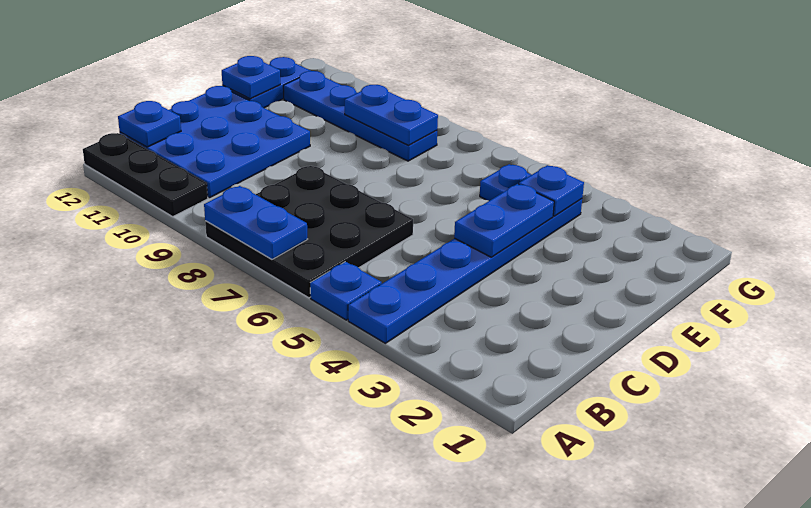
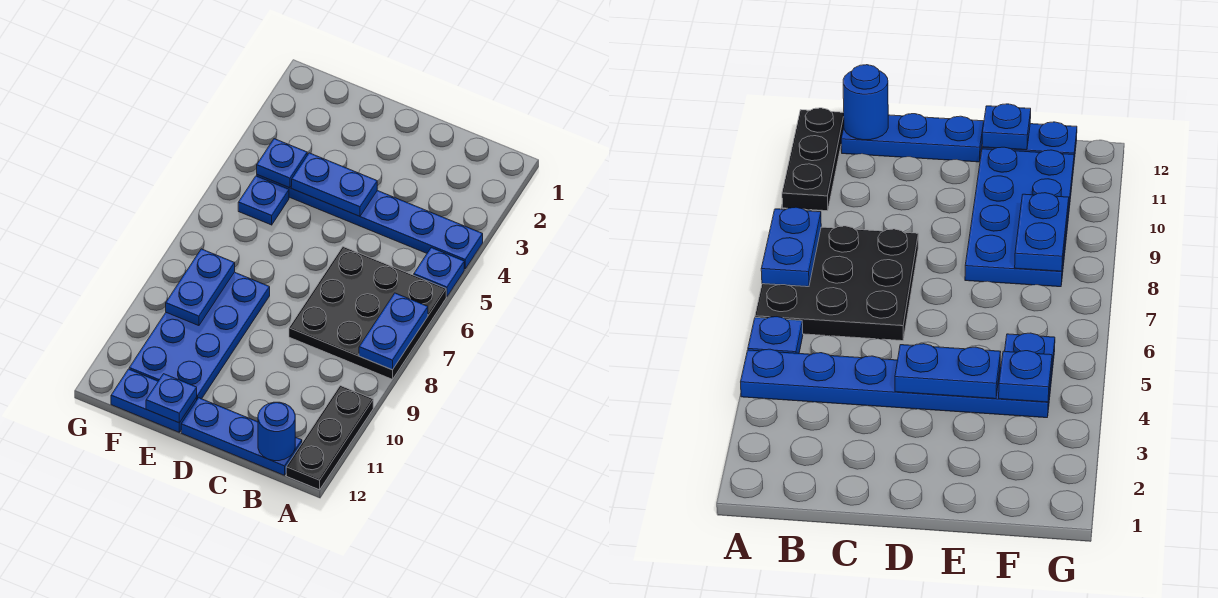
blue plate B10:D12 level 1 -> blue plate B12:D12 level 1
blue plate B12 level 2 -> blue round brick B12 level 2
blue plate F8:F11 level 1 -> blue plate E8:F11 level 1

